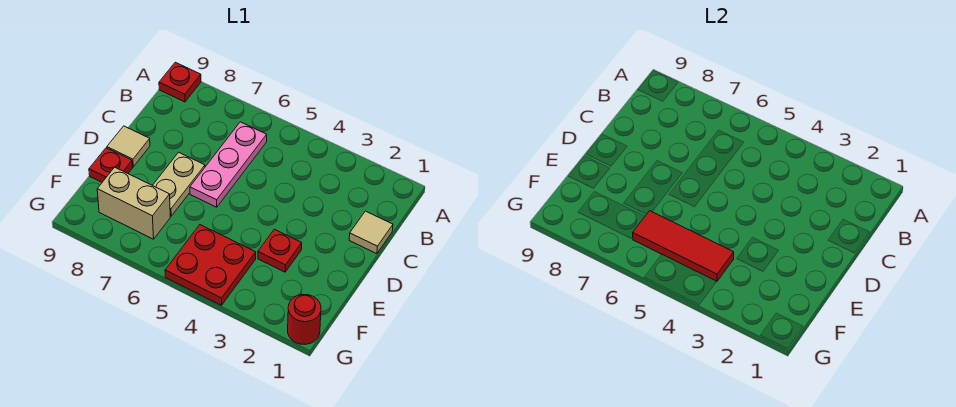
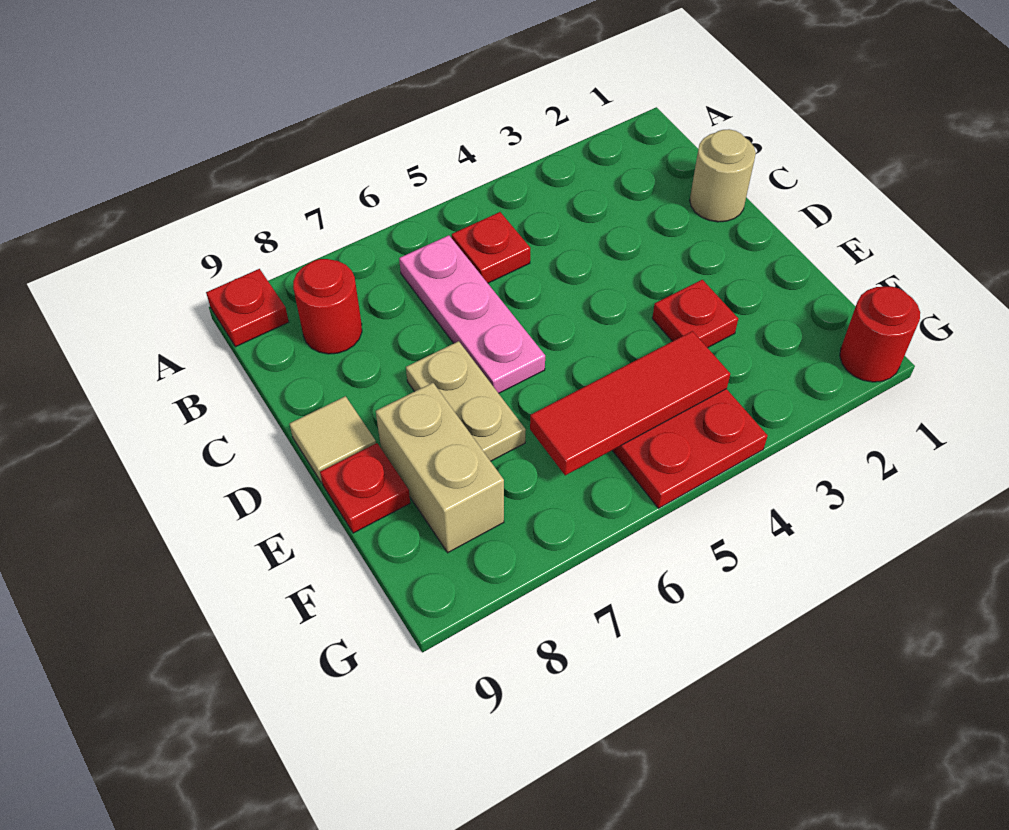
none -> red plate B5 level 1
none -> red round brick B8 level 1
tan tile C1 level 1 -> tan round brick C1 level 1
tan brick F7:F8 level 1 -> tan brick E8:F8 level 1

